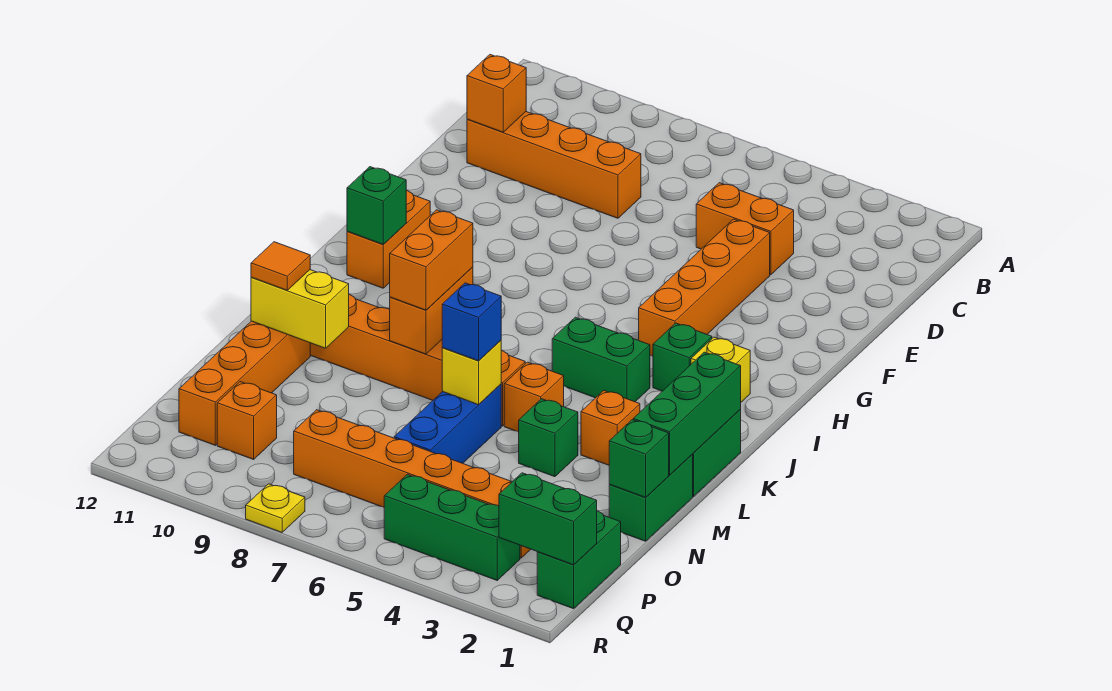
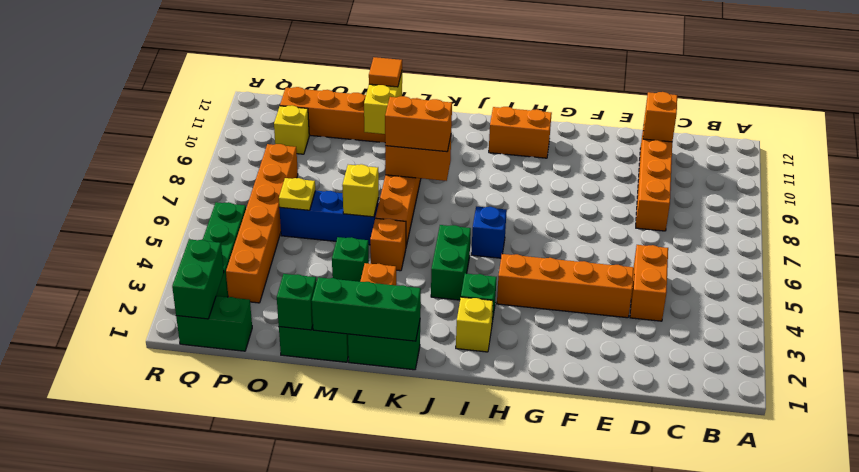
green brick I11 level 2 -> none
blue brick M6 level 3 -> blue brick I6 level 1
orange brick P10 level 1 -> yellow brick P10 level 1
yellow plate R8 level 1 -> yellow plate O6 level 2

